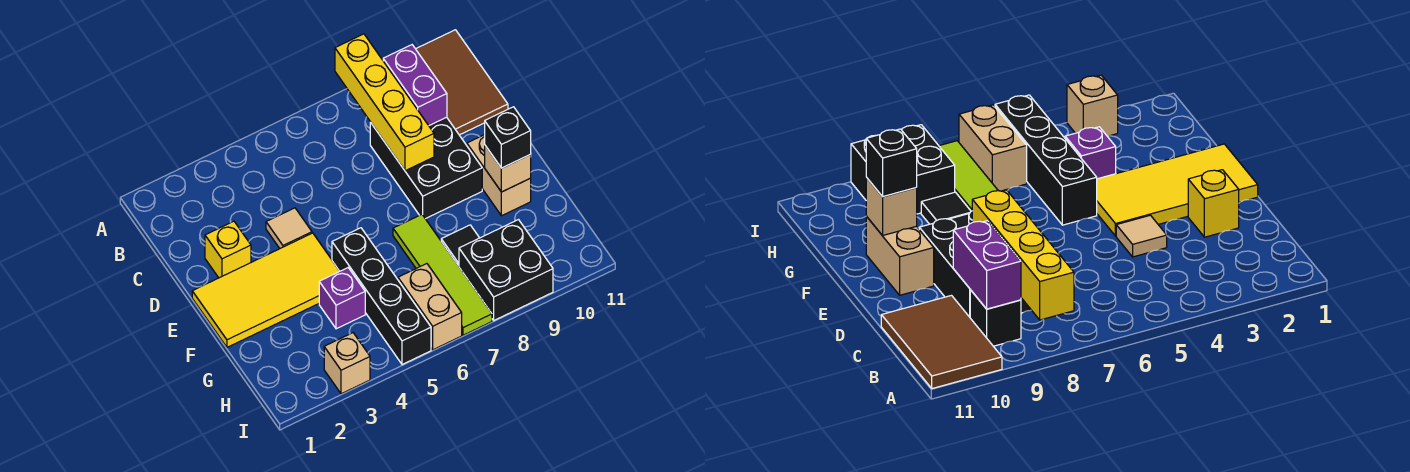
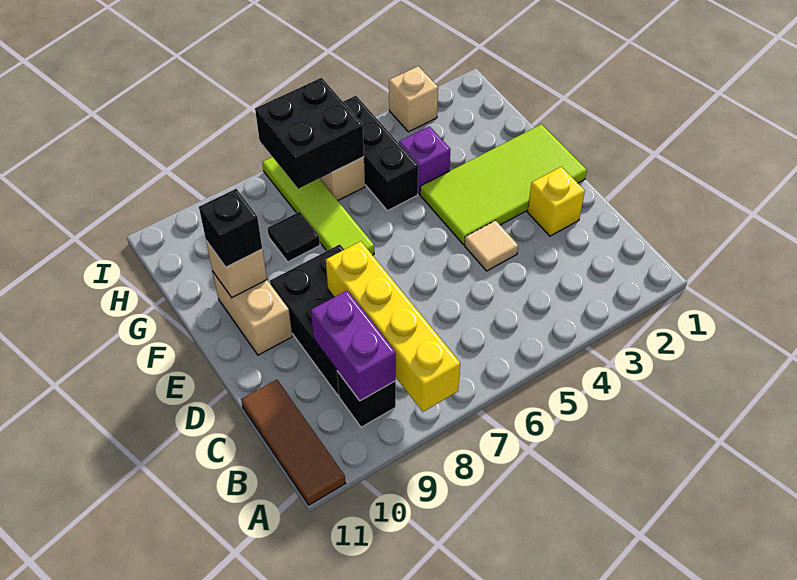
brown tile A10:C11 level 1 -> brown tile A11:C11 level 1
yellow tile E1:F4 level 1 -> lime tile E1:F4 level 1
black brick F5:I5 level 1 -> black brick G5:I5 level 1
black brick H8:I9 level 1 -> black brick H6:I7 level 2

